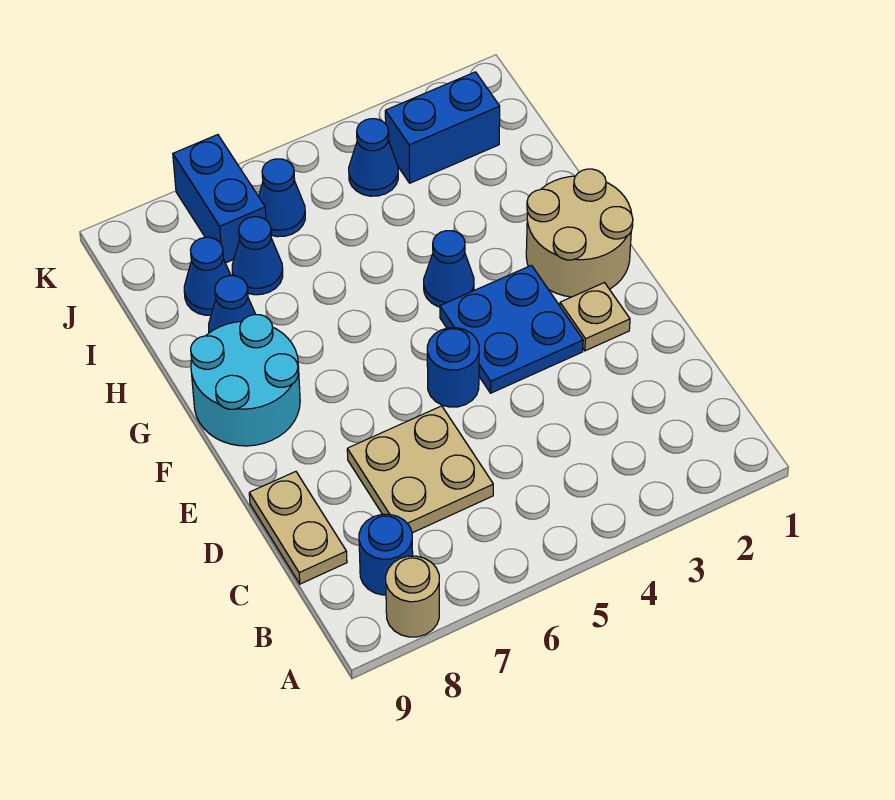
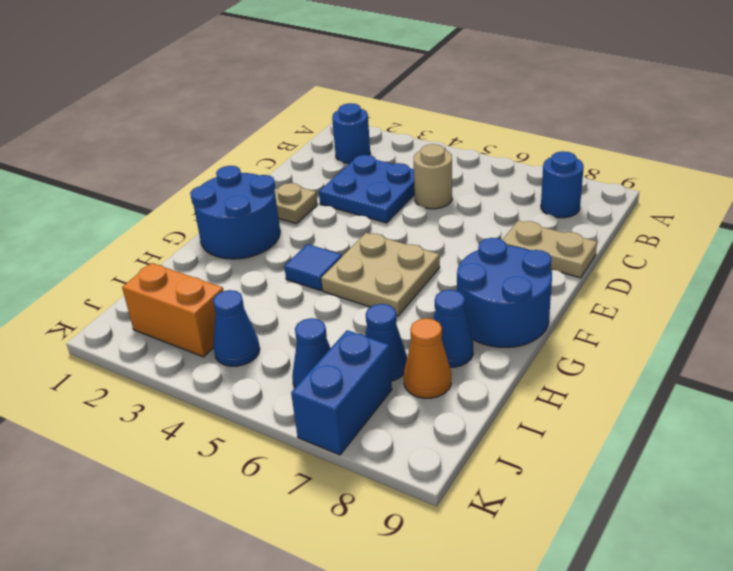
tan round brick A8 level 1 -> tan round brick C5 level 1
tan plate C6:D7 level 1 -> tan plate F5:G6 level 1
tan plate C9:D9 level 1 -> tan plate D8:D9 level 1
blue plate E3:F4 level 1 -> blue plate C3:D4 level 1
blue round brick E5 level 1 -> blue round brick B2 level 1
tan round brick F1:G2 level 1 -> blue round brick F1:G2 level 1
cyan round brick F8:G9 level 1 -> blue round brick F8:G9 level 1
blue cone G4 level 1 -> blue tile G4 level 1
blue cone I8 level 1 -> orange cone I8 level 1
blue brick J2:J3 level 1 -> orange brick J2:J3 level 1

